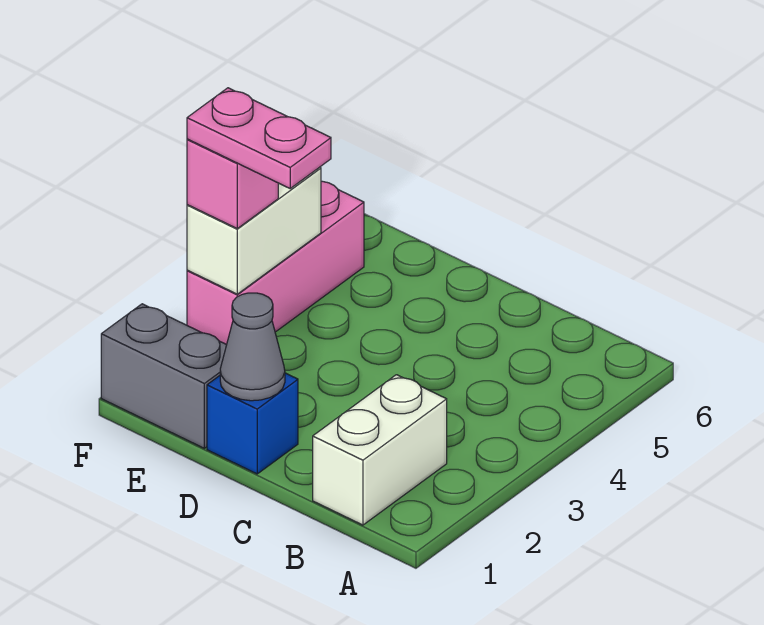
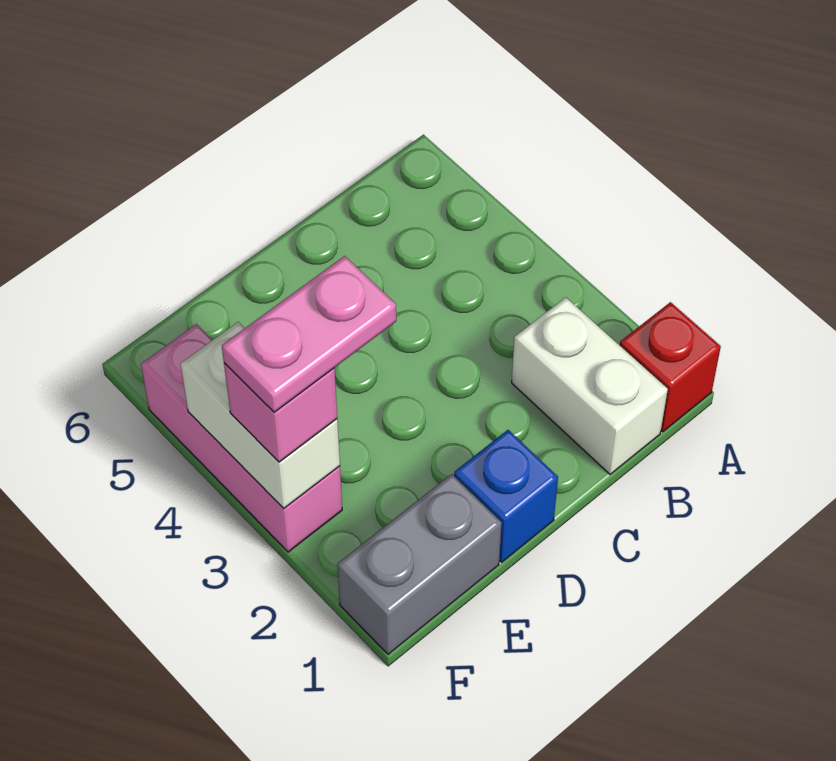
none -> red brick A1 level 1
grey cone D1 level 2 -> none

